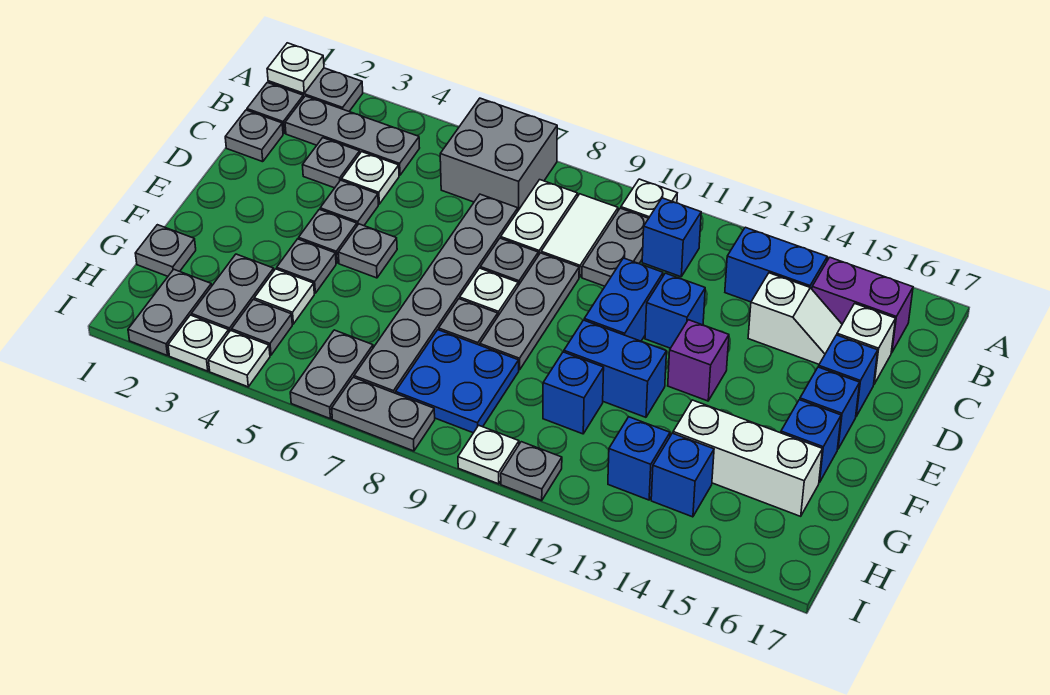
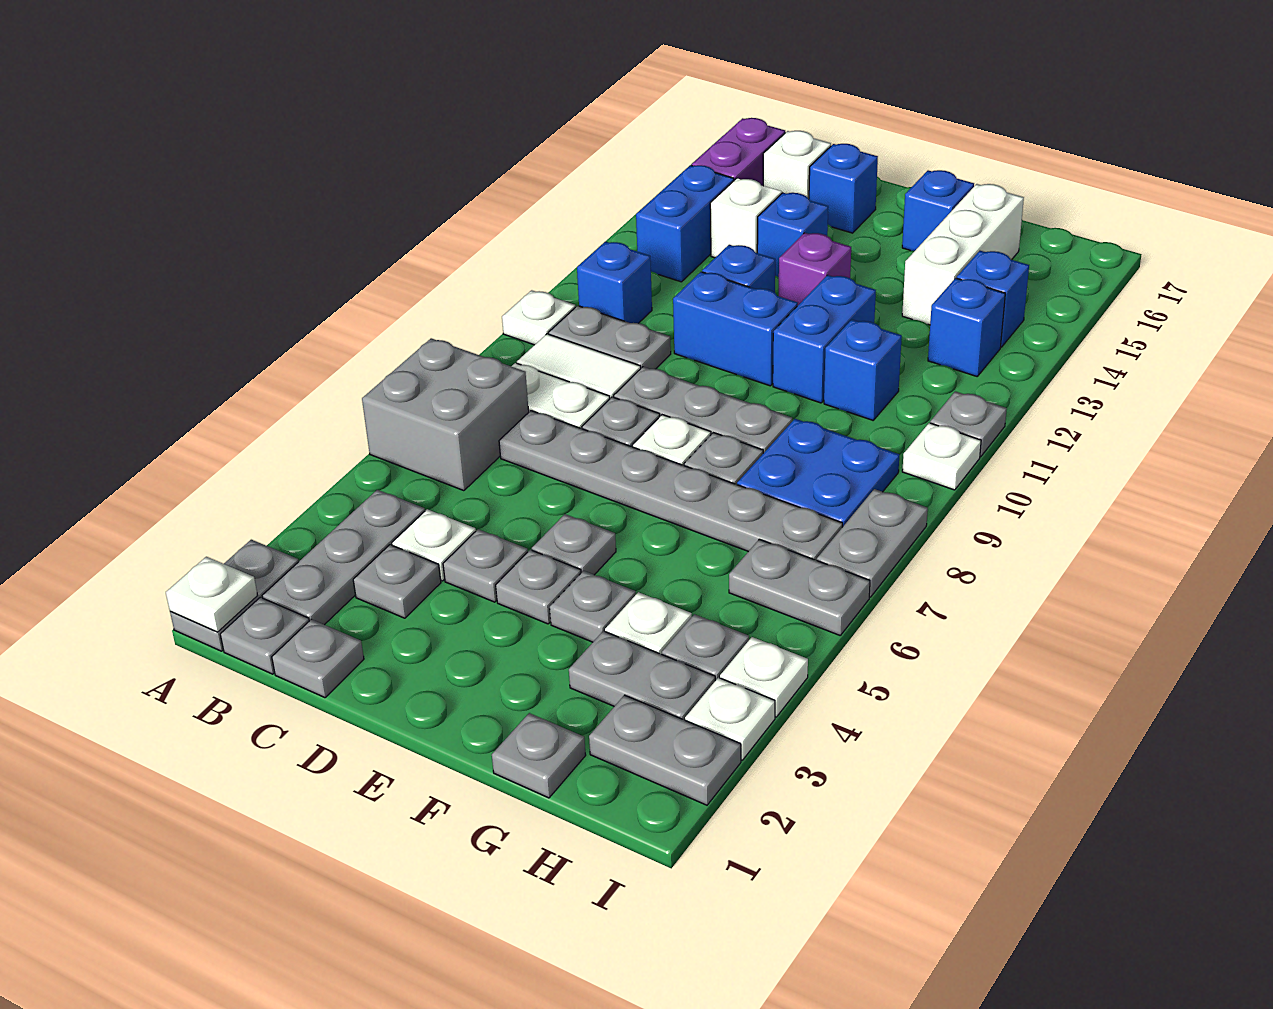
blue brick E16 level 1 -> blue brick D14 level 1

